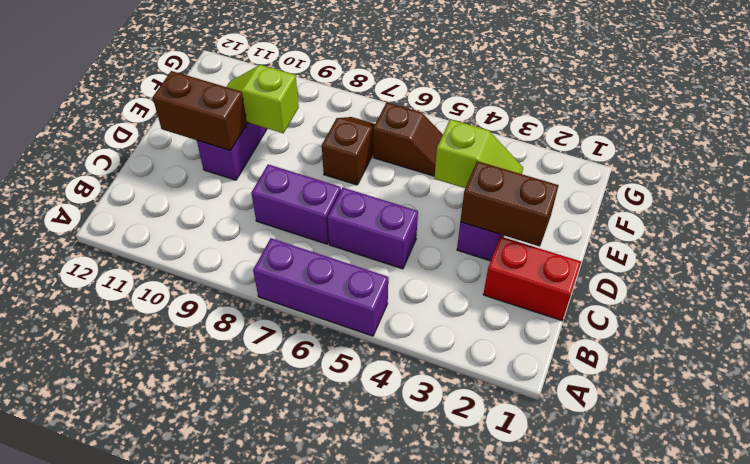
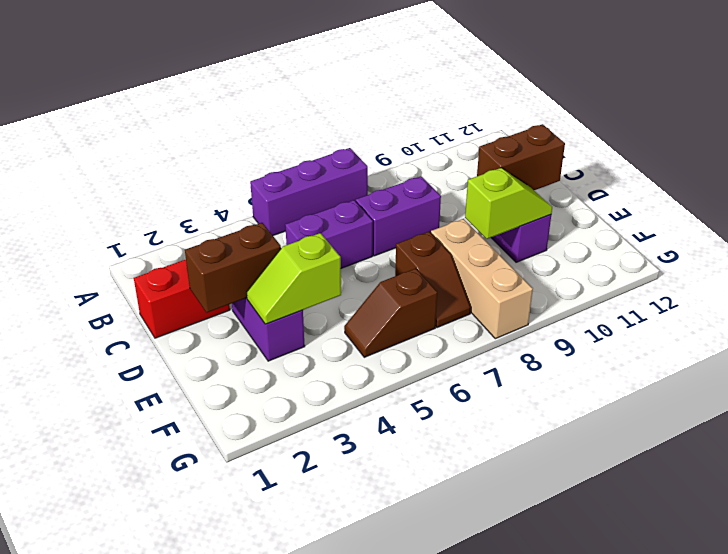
none -> tan brick E8:G8 level 1

